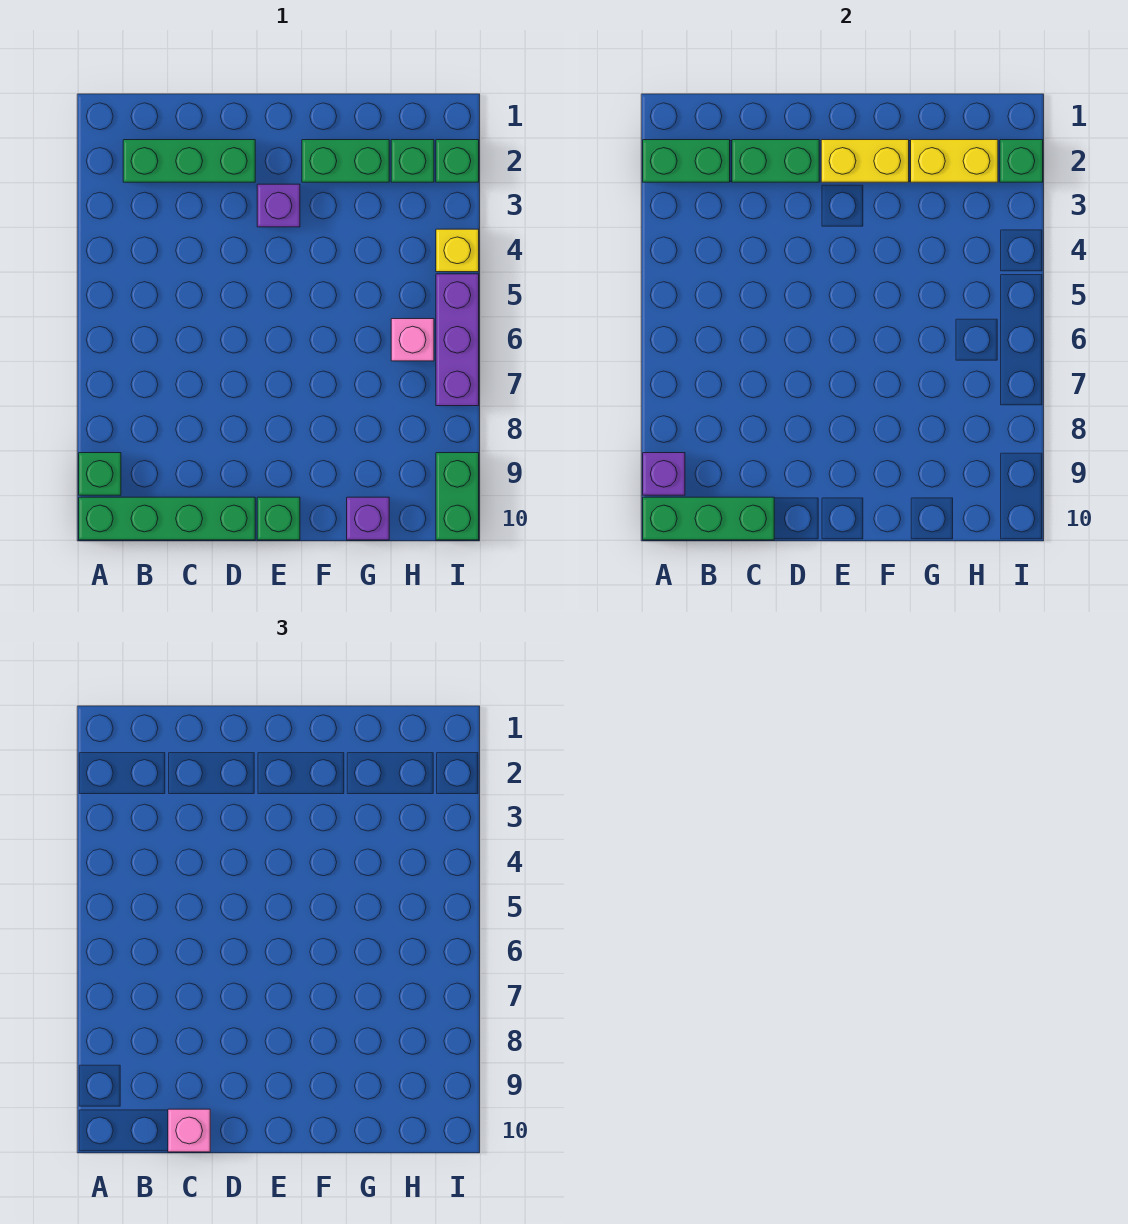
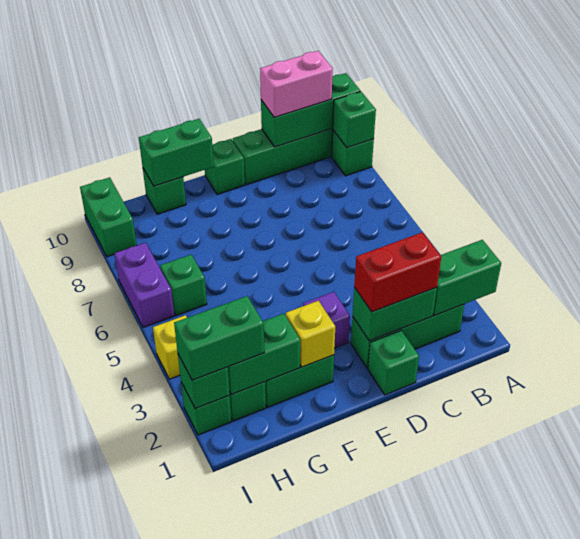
purple brick A9 level 2 -> green brick A9 level 2
none -> red brick C2:D2 level 3
pink brick C10 level 3 -> pink brick B10:C10 level 3
none -> green brick D1 level 1
yellow brick E2:F2 level 2 -> yellow brick F2 level 2
none -> green brick F10:G10 level 2
yellow brick G2:H2 level 2 -> green brick G2:H2 level 2
purple brick G10 level 1 -> green brick G10 level 1
none -> green brick H2:I2 level 3
pink brick H6 level 1 -> green brick H6 level 1
purple brick I5:I7 level 1 -> purple brick I6:I7 level 1

